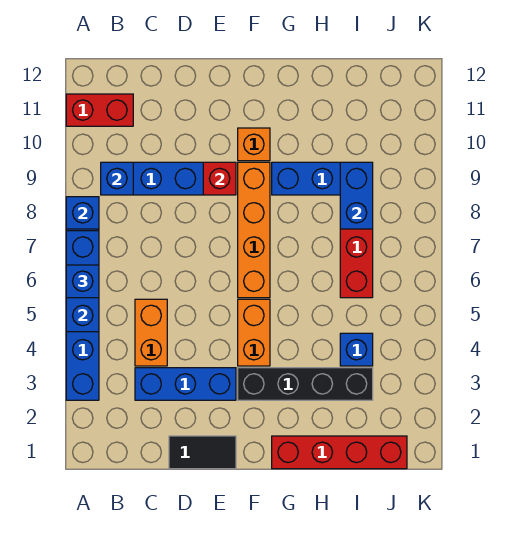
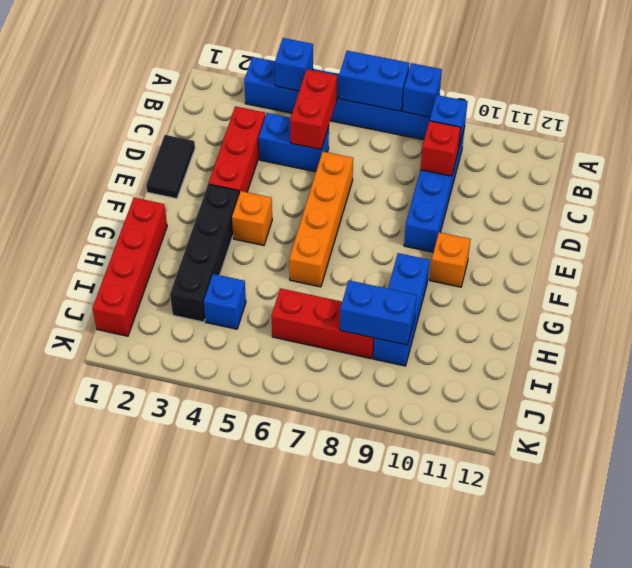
blue brick A5:A7 level 2 -> blue brick A6:A7 level 2
blue brick A6 level 3 -> blue brick A4 level 2
red brick A11:B11 level 1 -> red brick B5:C5 level 2
blue brick C3:E3 level 1 -> red brick C3:E3 level 1
orange brick C4:C5 level 1 -> blue brick C4:C5 level 1
red brick E9 level 2 -> red brick C9 level 2
orange brick F4:F5 level 1 -> orange brick F4 level 1
orange brick F6:F9 level 1 -> orange brick D6:G6 level 1

